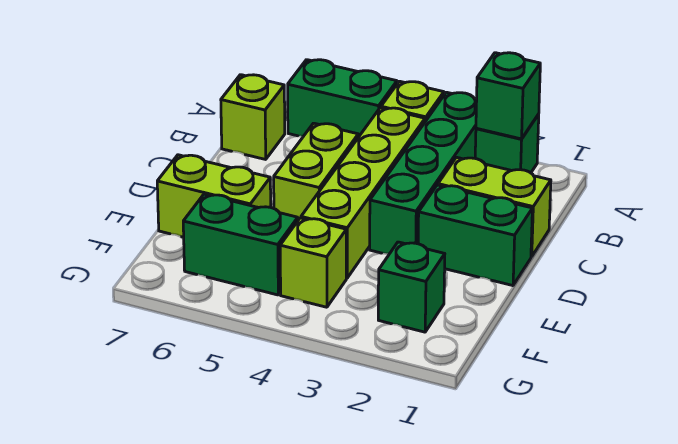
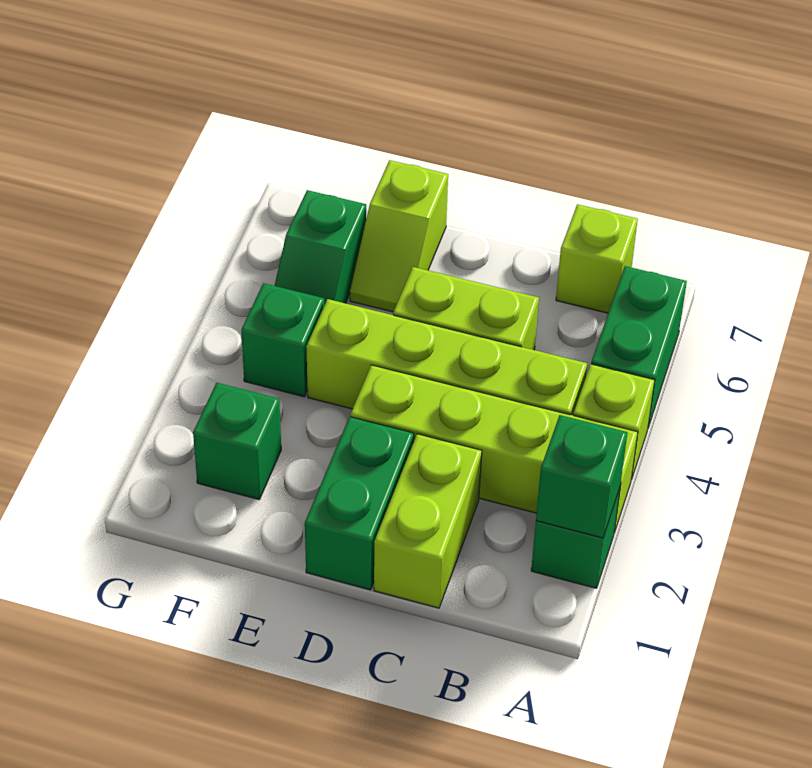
green brick A3:D3 level 1 -> lime brick A3:D3 level 1
lime brick E6:E7 level 1 -> lime slope E6:E7 level 1 top 7
lime brick F4 level 1 -> green brick F4 level 1
green brick F5:F6 level 1 -> green slope F5:F6 level 1 top 6

